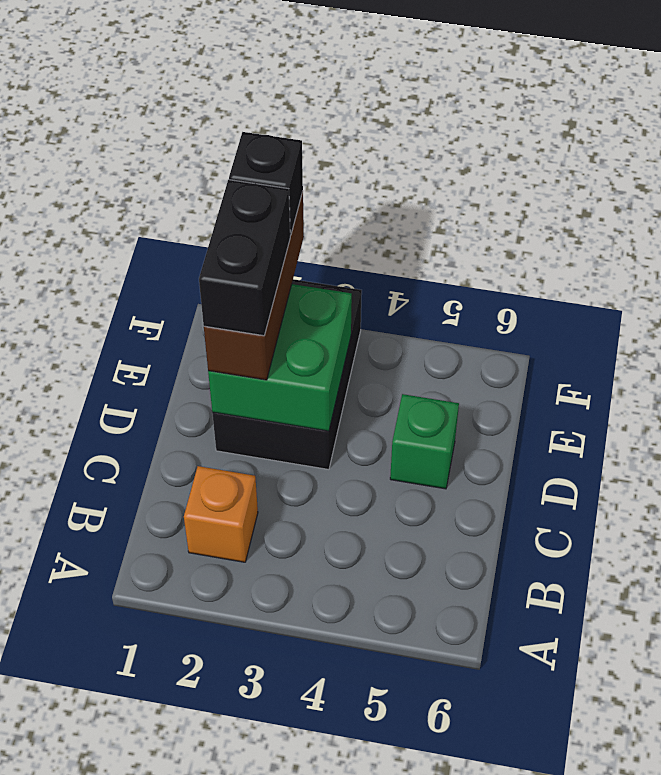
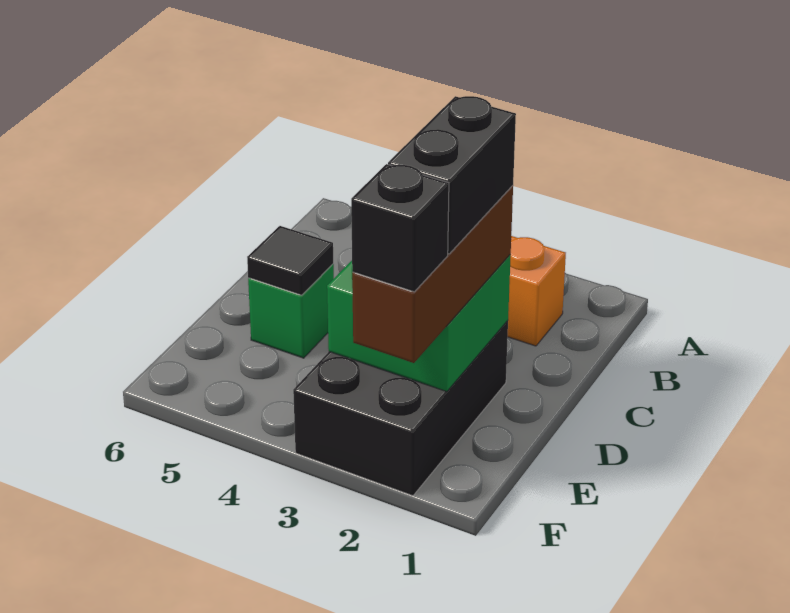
none -> black tile D5 level 2

